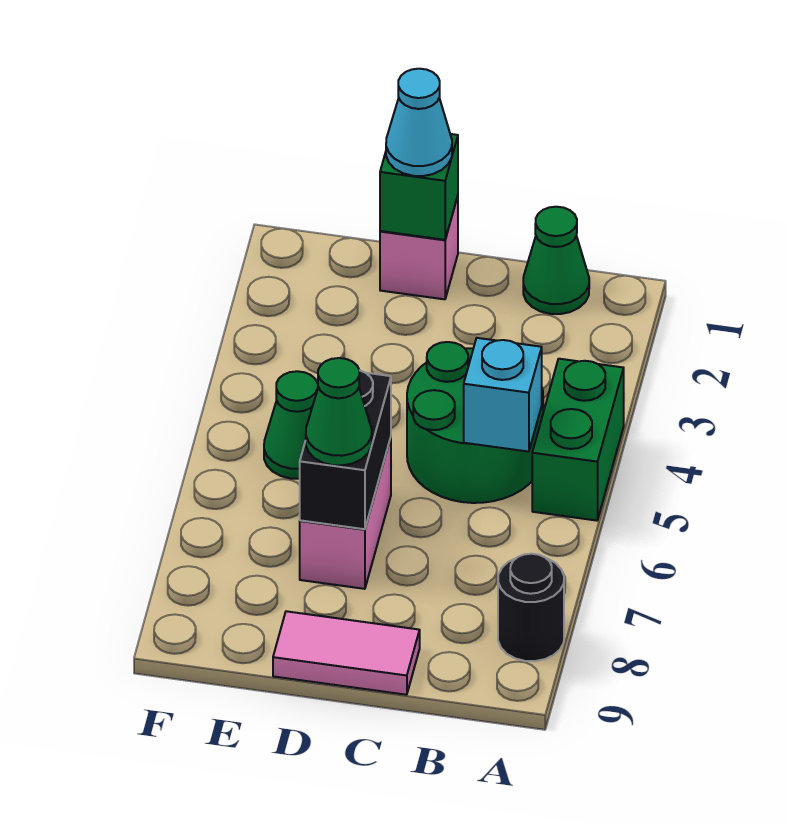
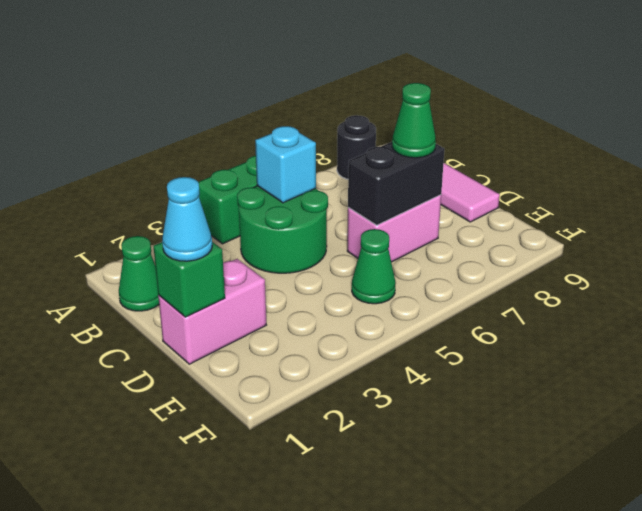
pink brick D1 level 1 -> pink brick D1:D2 level 1

